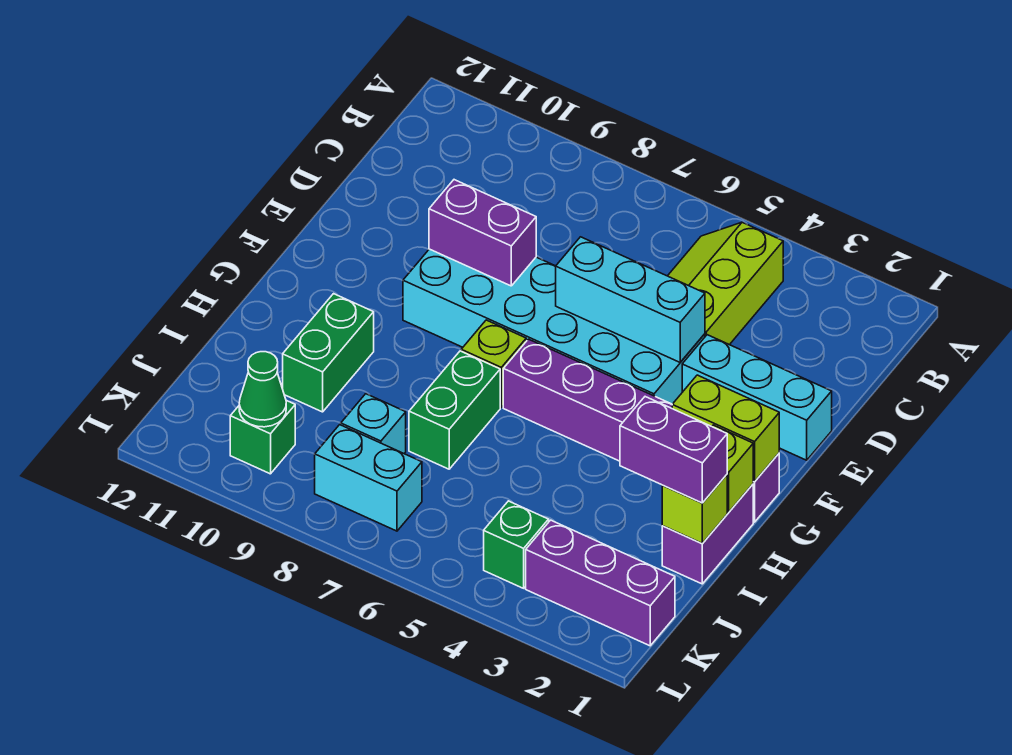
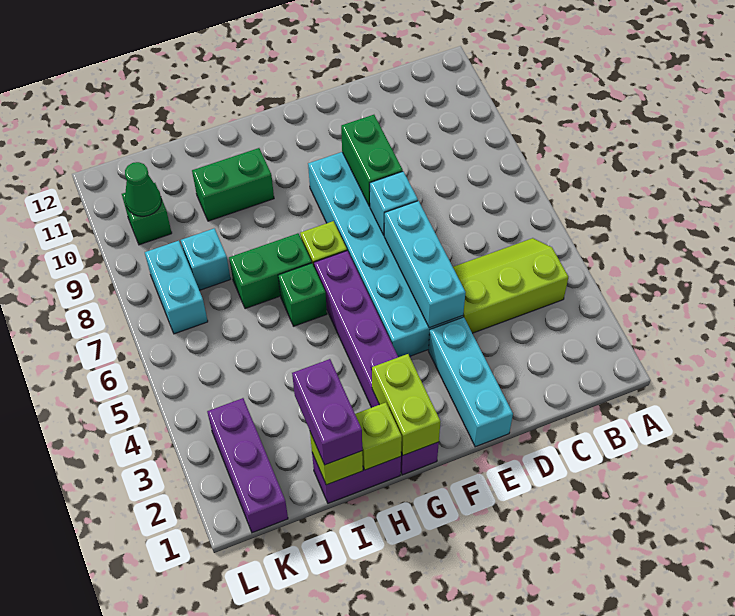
none -> cyan brick E7 level 2
purple brick E8:E9 level 2 -> green brick E8:E9 level 2
green brick K4 level 1 -> green brick H6 level 1

